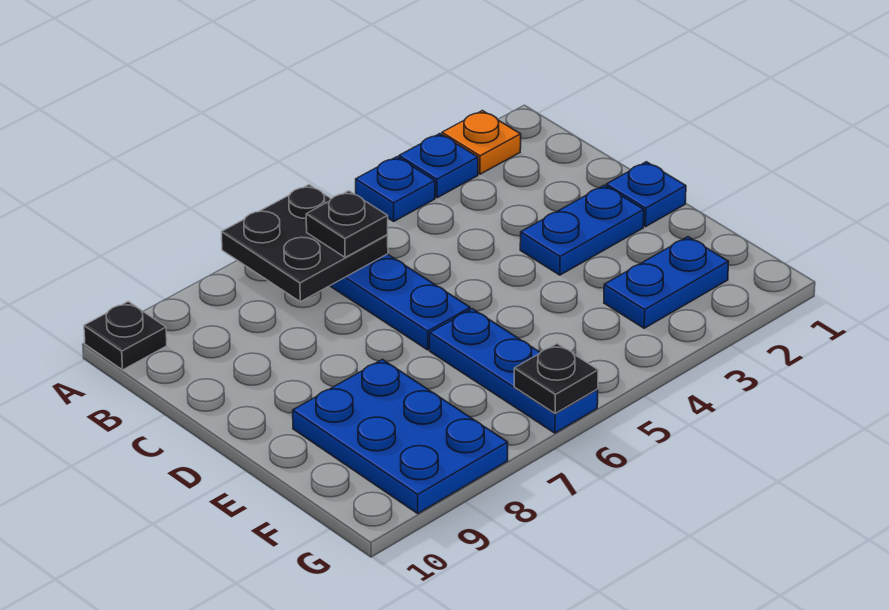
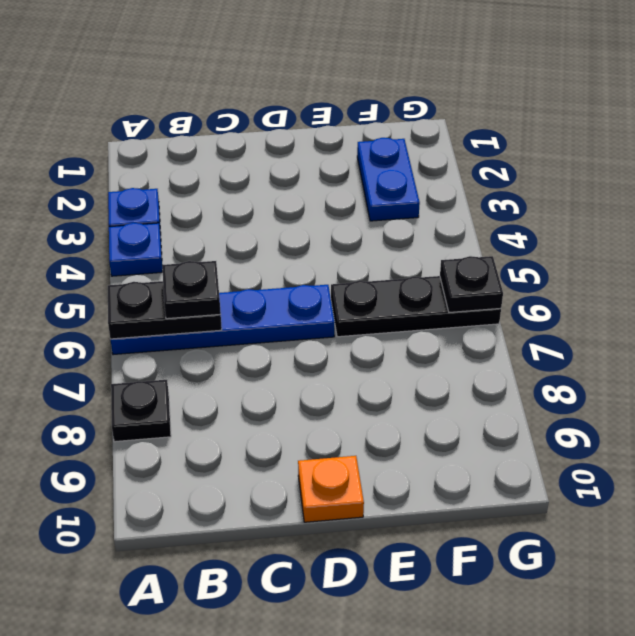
orange plate A2 level 1 -> orange plate D10 level 1
black plate A6:B7 level 2 -> black plate A6:B6 level 2
black plate A10 level 1 -> black plate A8 level 1
blue plate D1 level 1 -> none
blue plate D2:D3 level 1 -> none
blue plate E6:G6 level 1 -> black plate E6:G6 level 1
blue plate E8:G9 level 1 -> none

